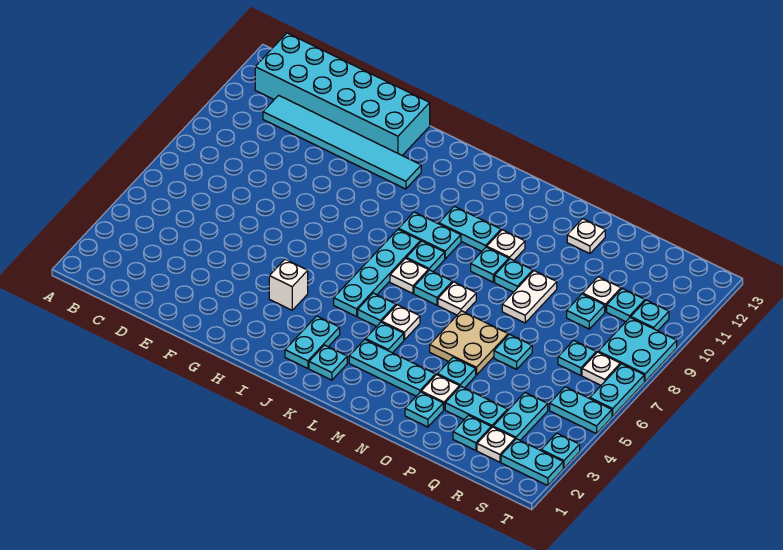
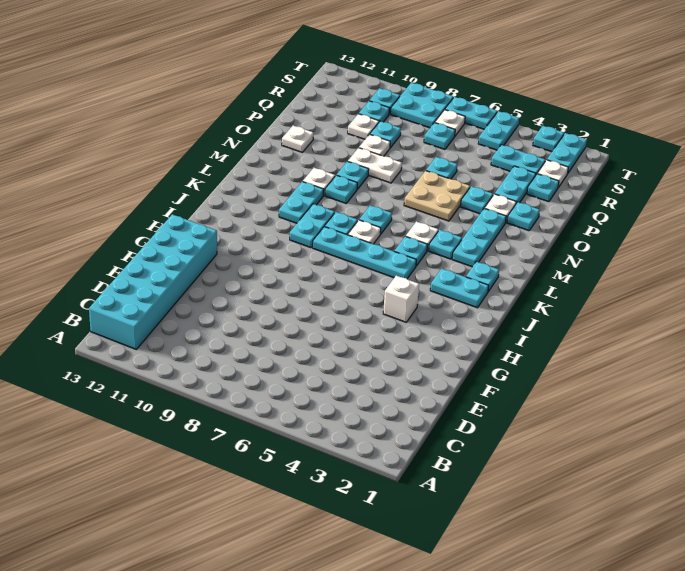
cyan tile C11:H11 level 1 -> none
white plate M7 level 1 -> white plate P9 level 1

